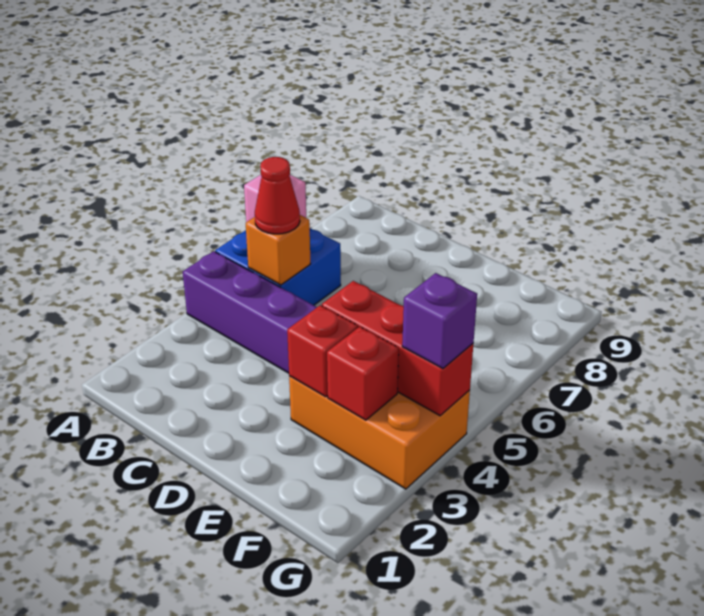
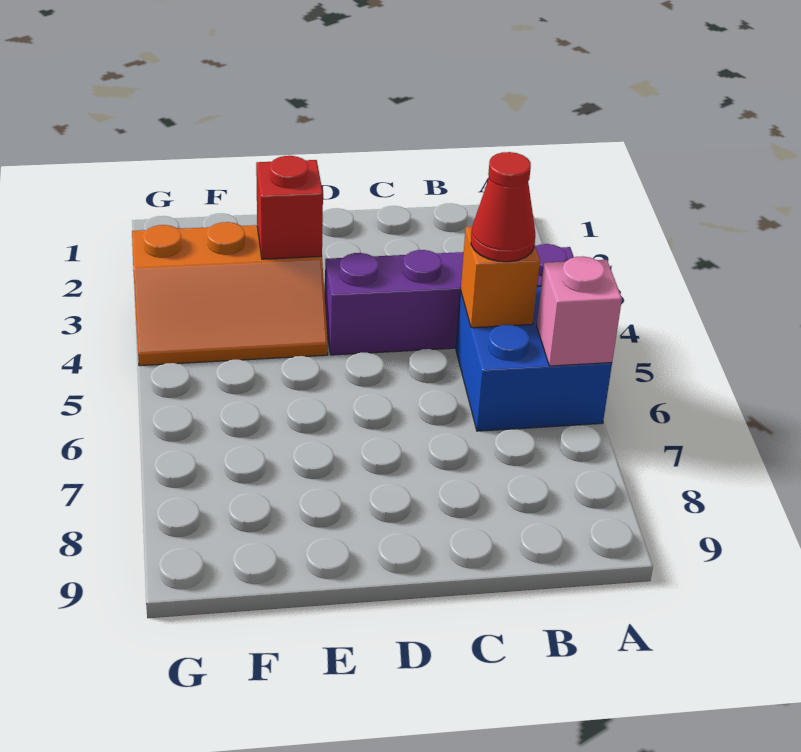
orange brick E3:G4 level 1 -> orange slope E3:G4 level 1 top 3
red brick E4:G4 level 2 -> none
red brick F3 level 2 -> none
purple brick G4 level 3 -> none

